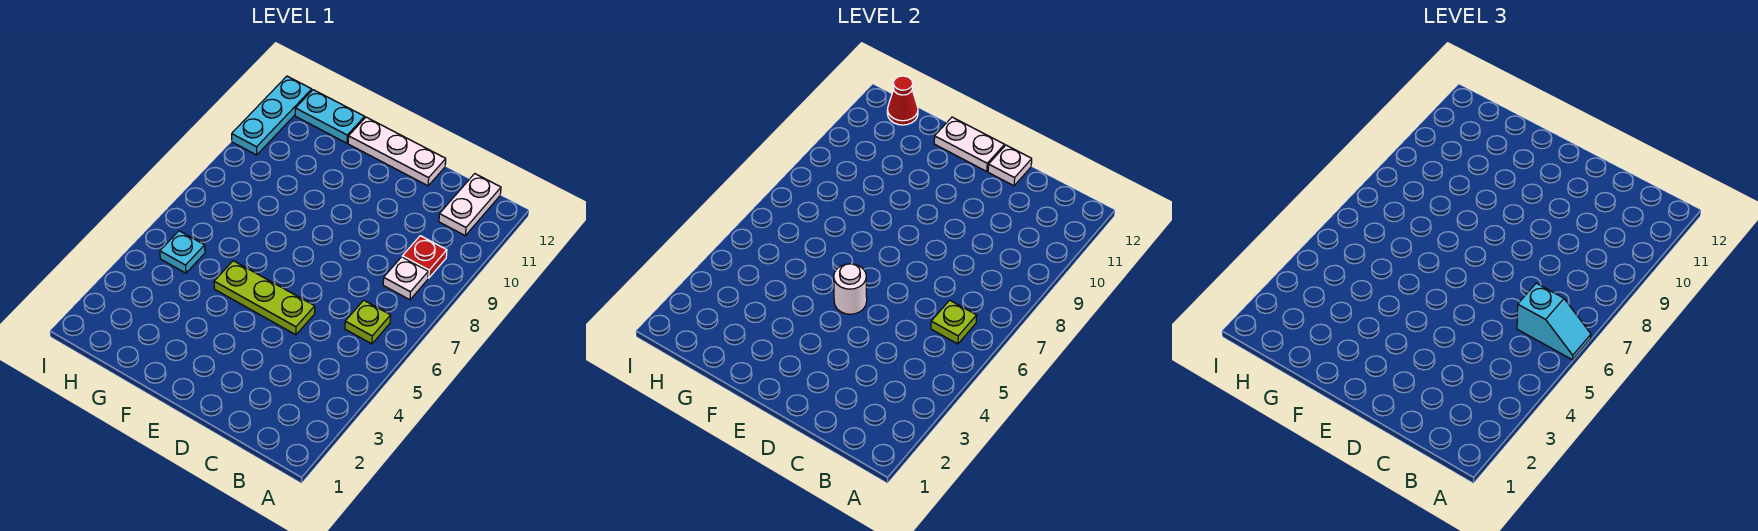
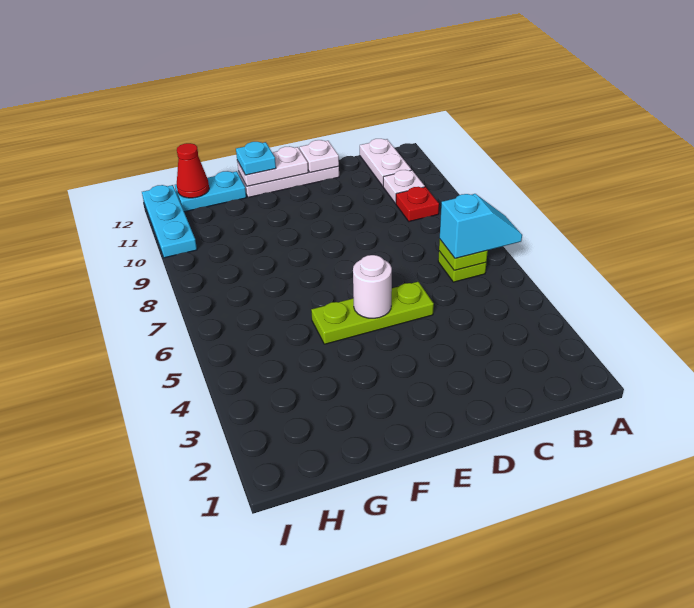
white plate B8 level 1 -> white plate B10 level 1
cyan plate H5 level 1 -> cyan plate F12 level 3

